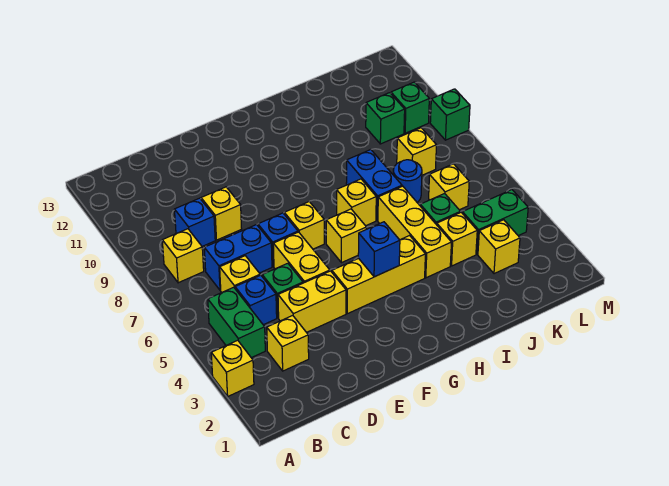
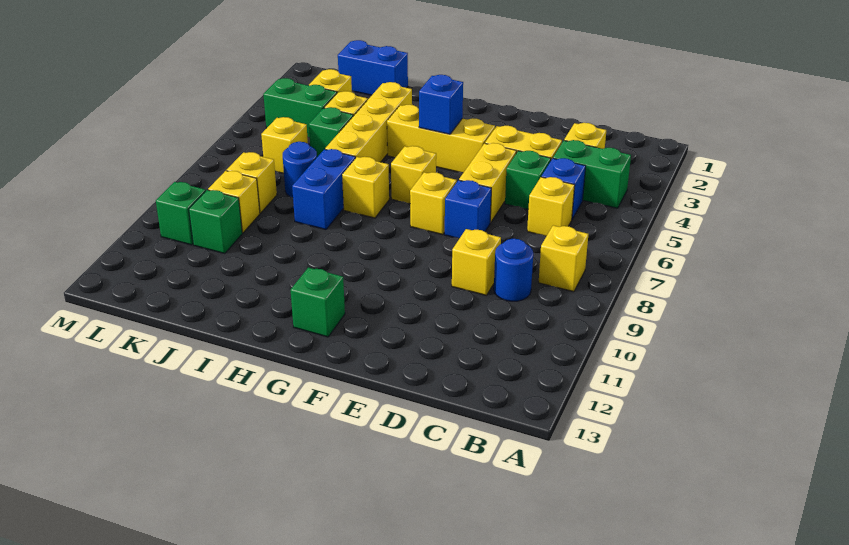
yellow brick A3 level 1 -> yellow brick K9 level 1
green brick B4:B5 level 1 -> green brick B4:C4 level 1
blue brick C7:D7 level 1 -> blue brick J1:K1 level 1
blue brick C9 level 1 -> blue round brick C9 level 1
yellow brick I4:I6 level 1 -> yellow brick I3:I6 level 1
green brick M9 level 1 -> green brick G12 level 1

